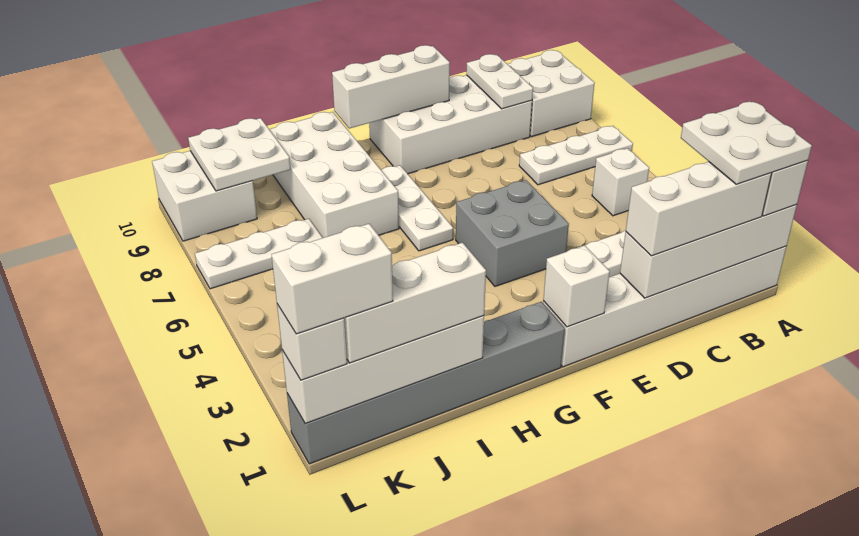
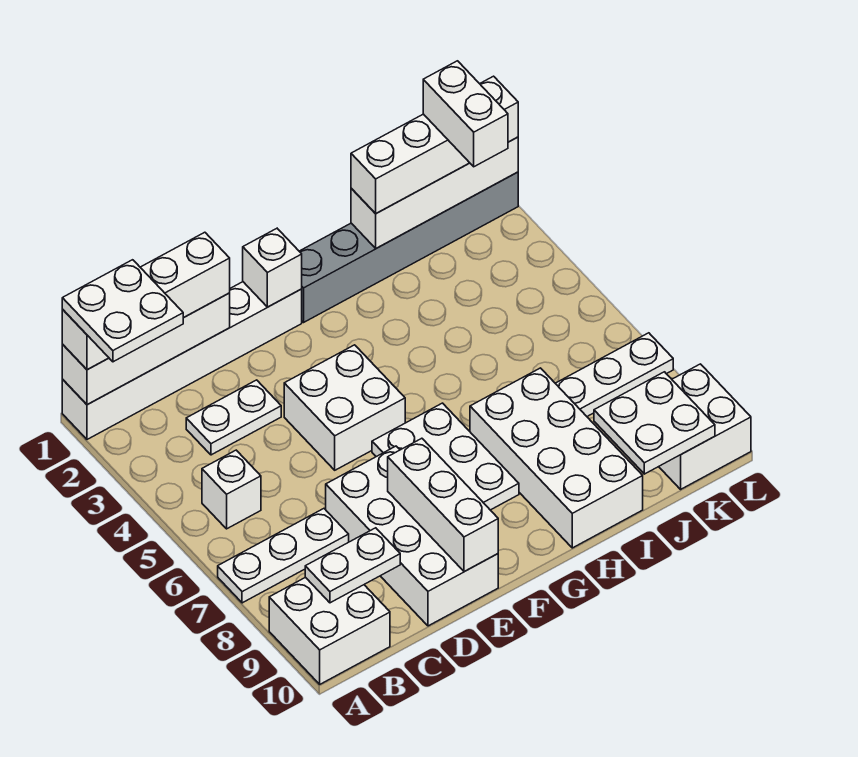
white brick C9:F10 level 1 -> white brick D7:E10 level 1
white plate C9:C10 level 2 -> white plate B9:C9 level 2
grey brick E4:F5 level 1 -> white brick E4:F5 level 1
white brick E10:G10 level 2 -> white brick E8:E10 level 2
white plate G6:G8 level 1 -> white plate F6:G8 level 1
white brick K1:L1 level 4 -> white brick K1:K2 level 4

